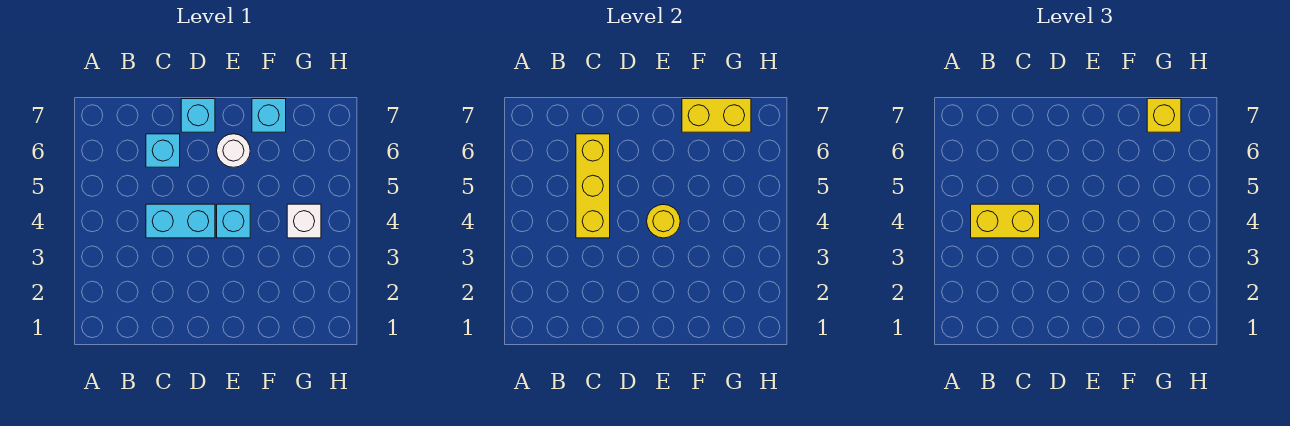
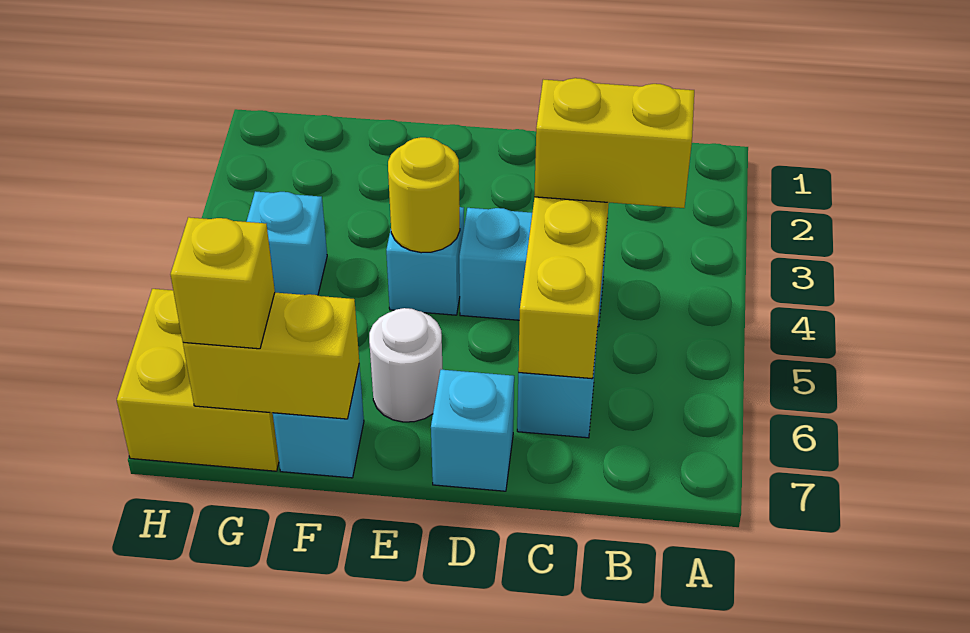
white brick G4 level 1 -> cyan brick G4 level 1
none -> yellow brick G6:H7 level 1

